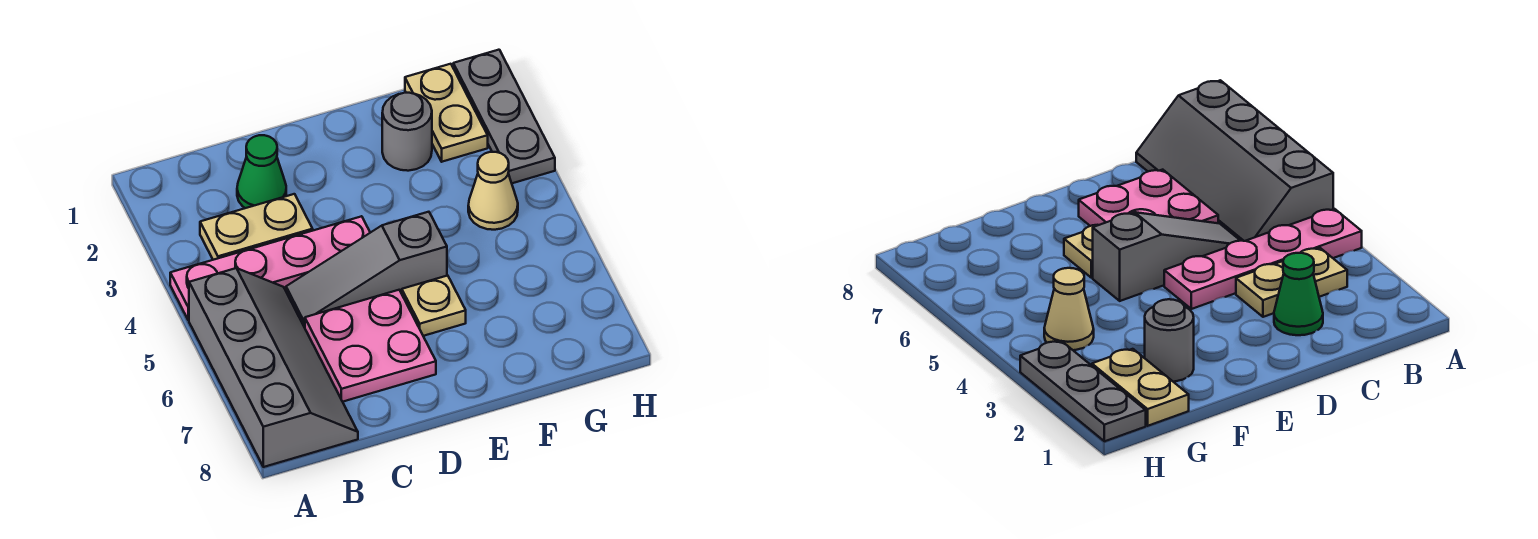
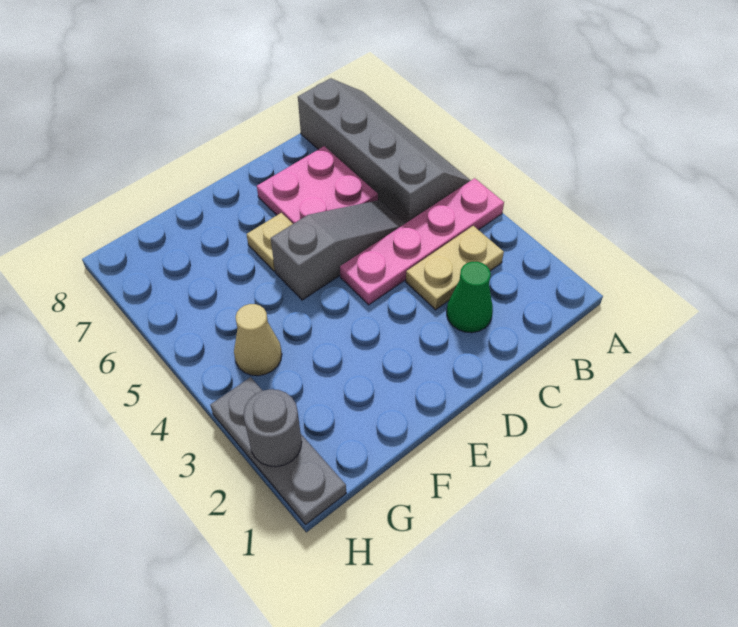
grey slope A5:B8 level 1 top A -> grey slope A5:B8 level 1 top B
grey round brick F2 level 1 -> grey round brick H2 level 2
tan plate G1:G2 level 1 -> none

